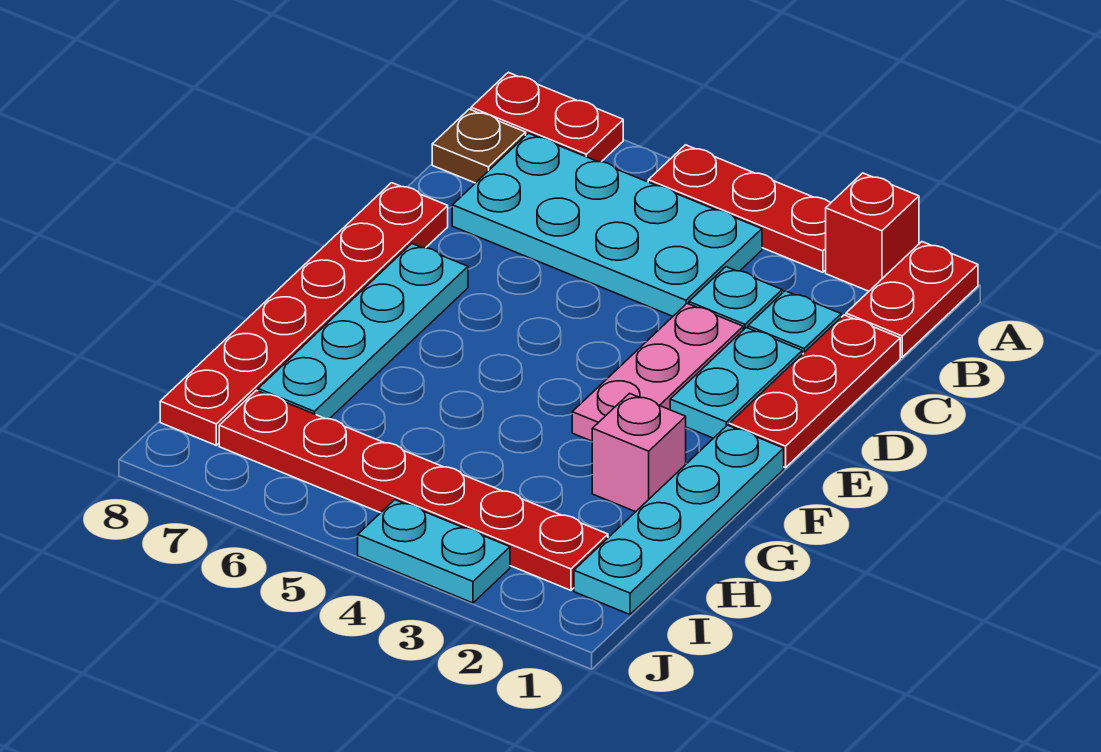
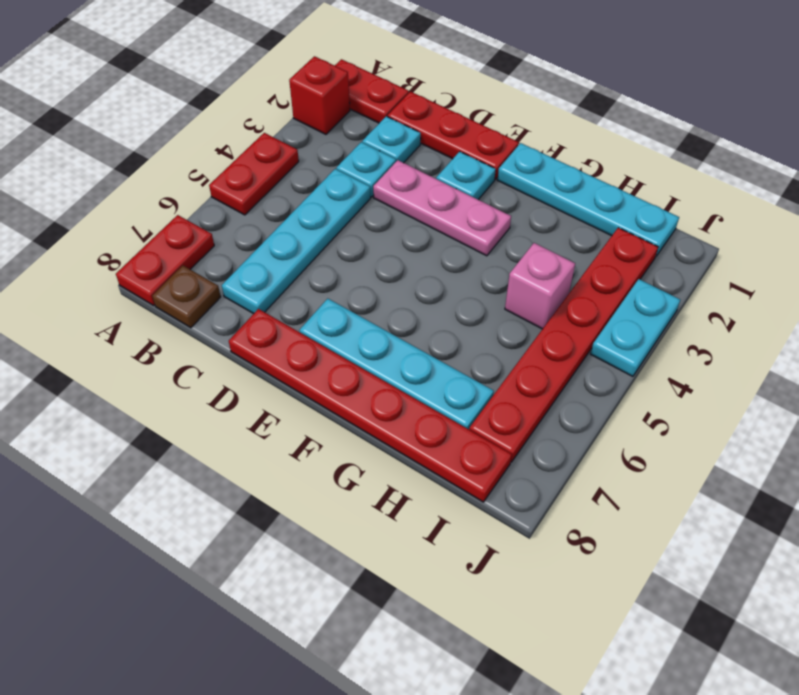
red plate A3:A5 level 1 -> red plate A4:A5 level 1
cyan plate B4:C7 level 1 -> cyan plate C4:C7 level 1
cyan plate D2:E2 level 1 -> cyan plate E2 level 1
pink brick G2 level 1 -> pink brick H4 level 1

